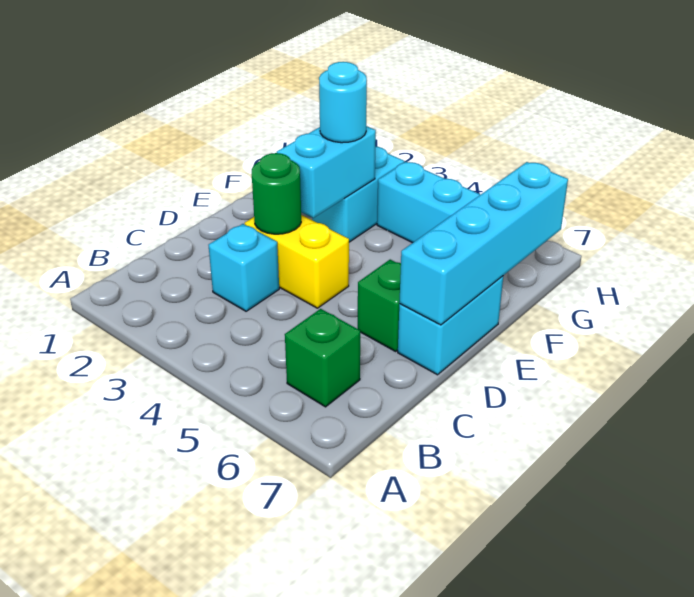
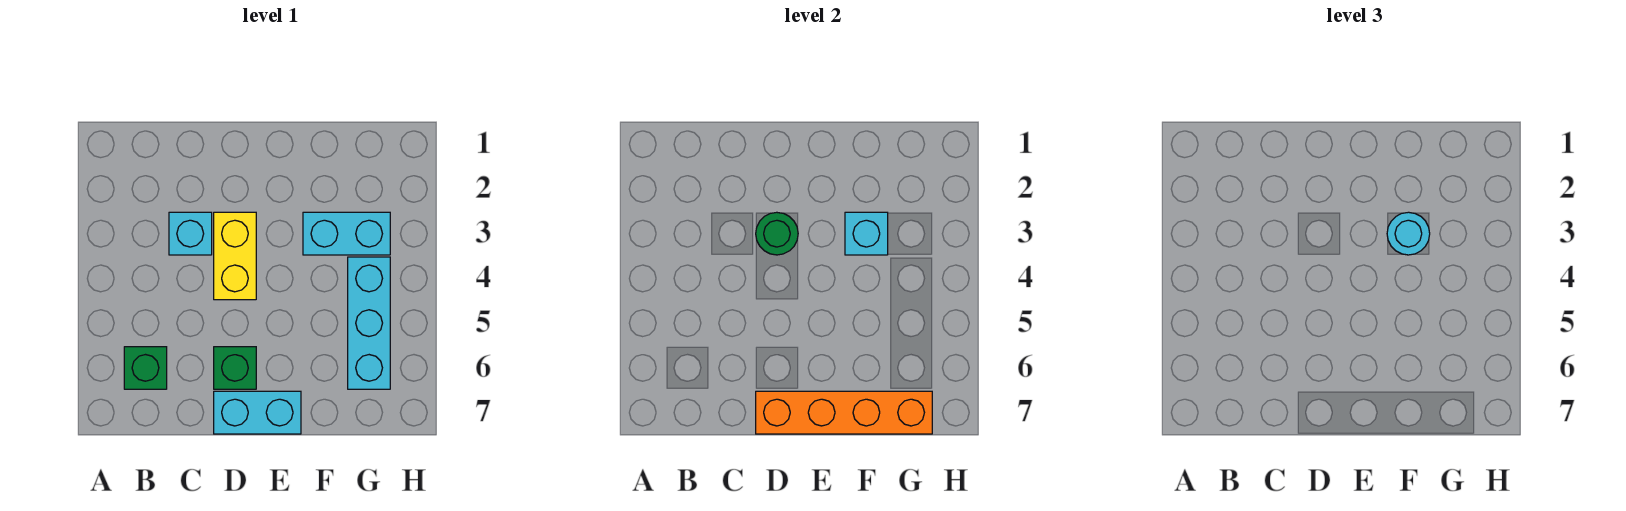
cyan brick D7:G7 level 2 -> orange brick D7:G7 level 2
cyan brick E3:F3 level 2 -> cyan brick F3 level 2

